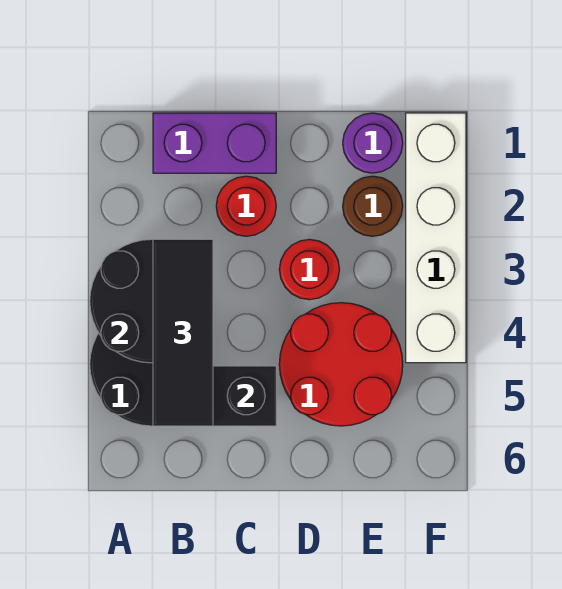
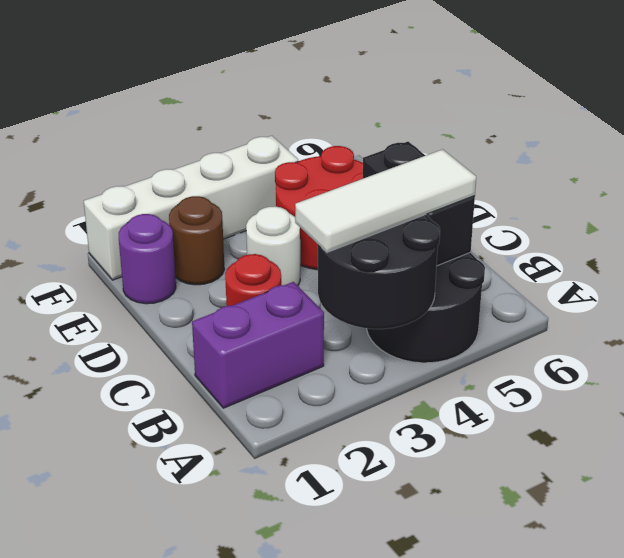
purple brick B1:C1 level 1 -> purple brick B1:B2 level 1
black tile B3:B5 level 3 -> white tile B3:B5 level 3
red round brick D3 level 1 -> white round brick D3 level 1

